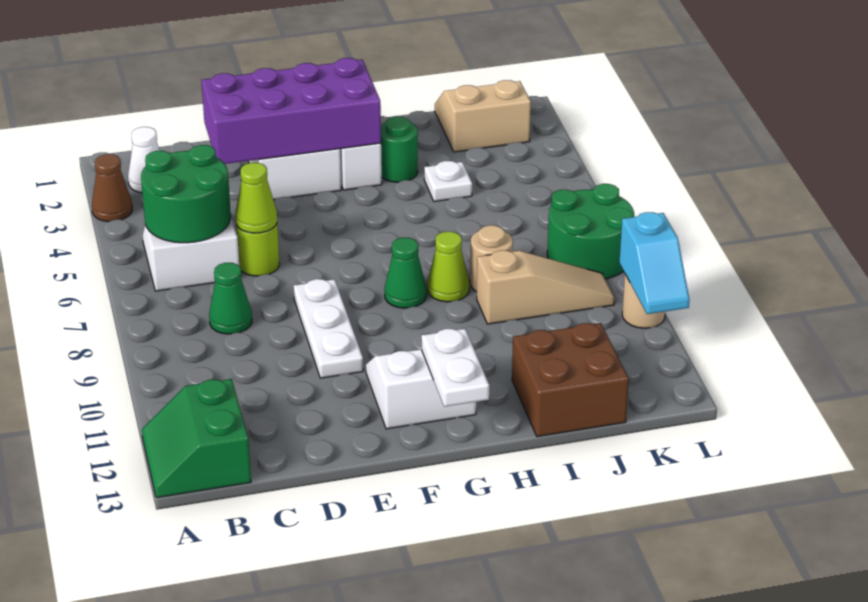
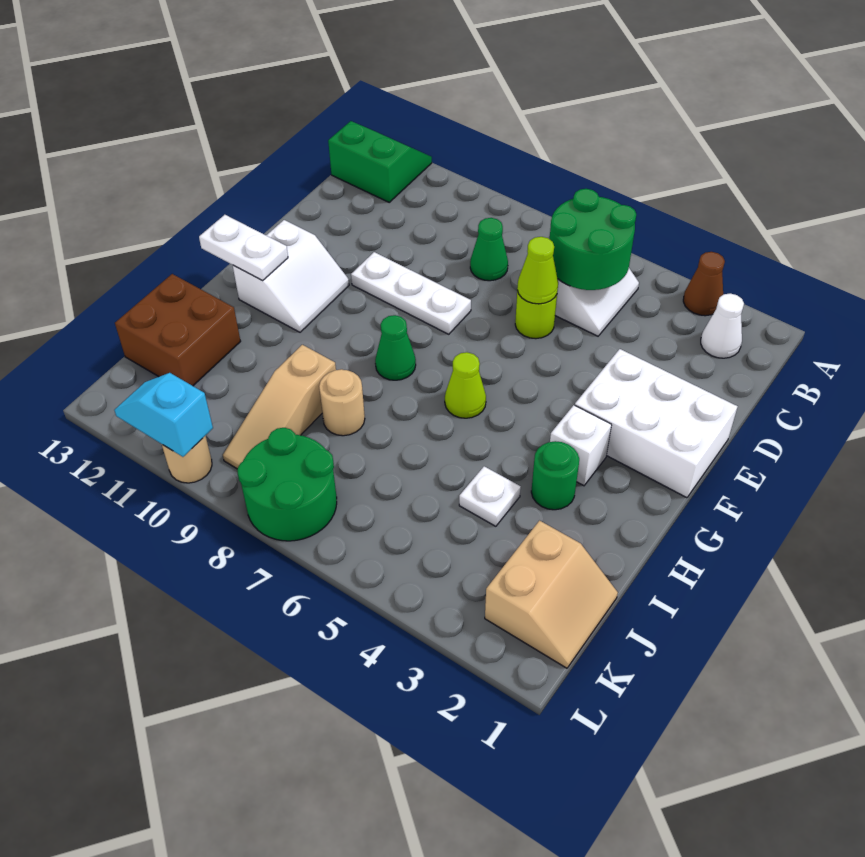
purple brick D2:G3 level 2 -> none
lime cone H8 level 1 -> lime cone G6 level 1

